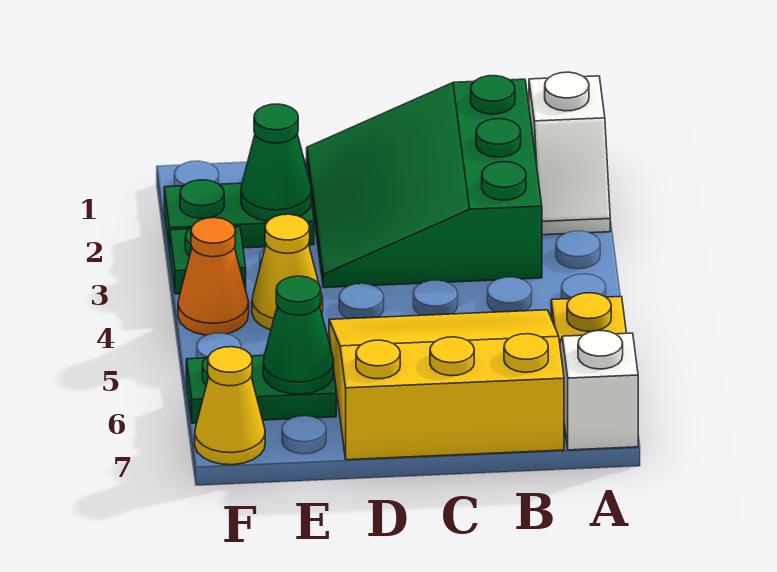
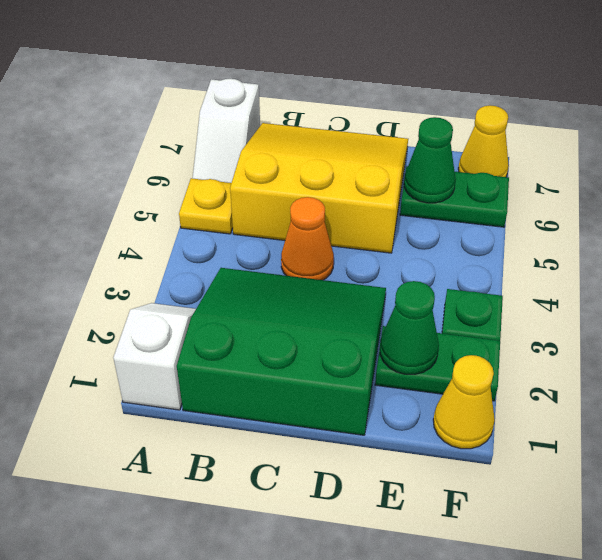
green slope B1:D3 level 1 top B -> green slope B1:D3 level 1 top 1
yellow slope B5:D7 level 1 top 7 -> yellow slope B5:D7 level 1 top 5
yellow cone E4 level 1 -> yellow cone F1 level 1
orange cone F4 level 1 -> orange cone C4 level 1

